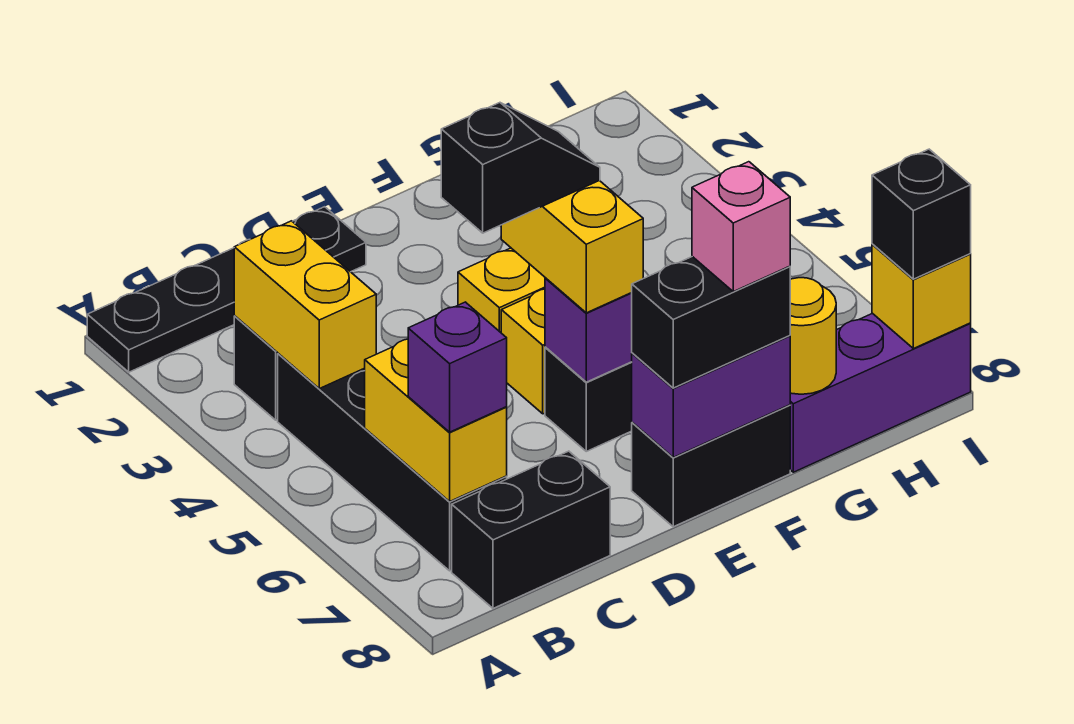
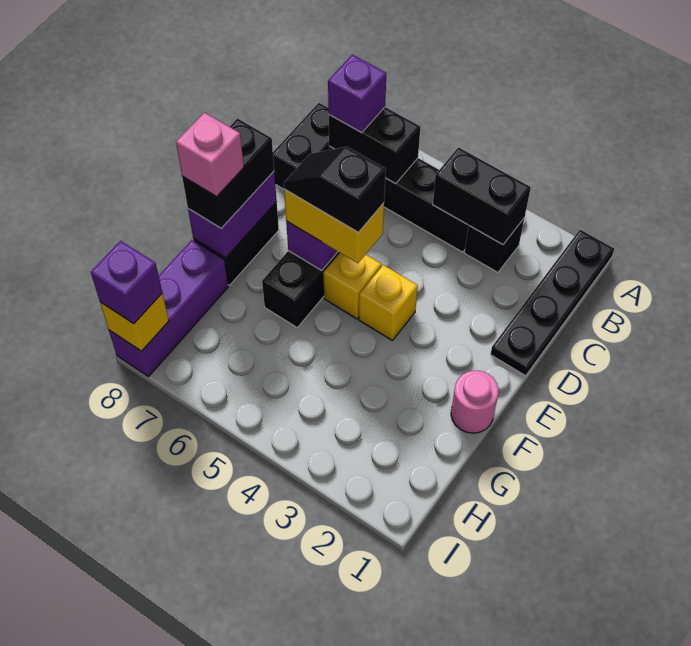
yellow brick B3:B4 level 2 -> black brick B3:B4 level 2
yellow brick B6:B7 level 2 -> black brick B6:B7 level 2
black slope D5:E5 level 4 top D -> black slope E5:E6 level 4 top 5
none -> pink round brick F1 level 1
yellow round brick G8 level 2 -> none
black brick I8 level 3 -> purple brick I8 level 3

